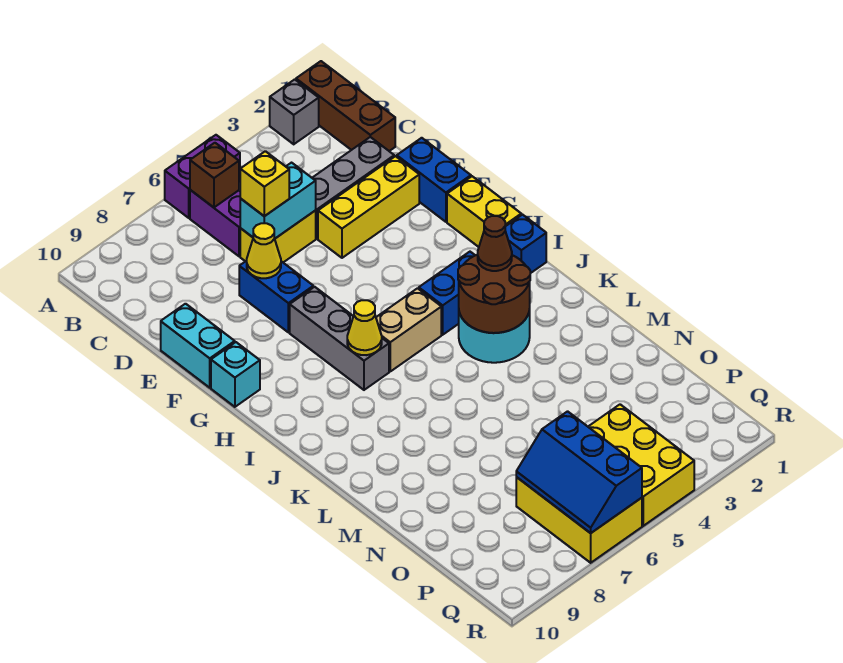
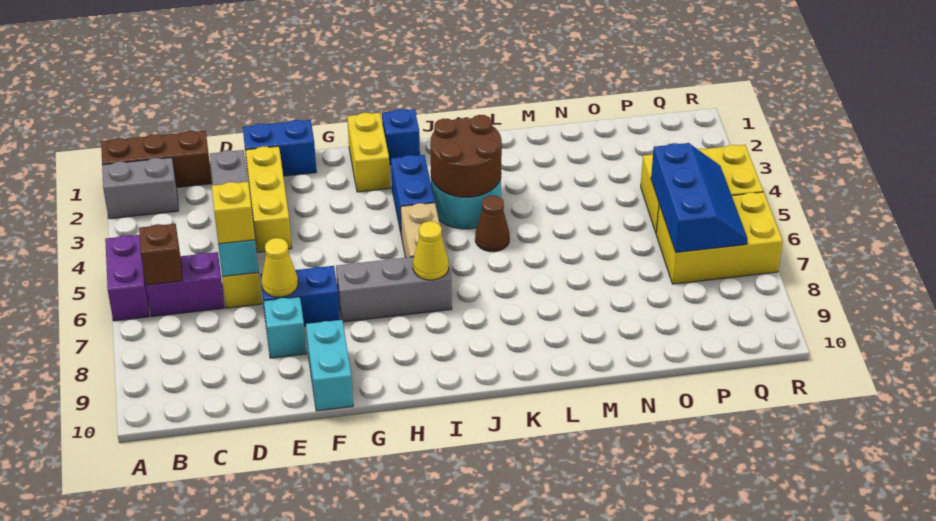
grey brick A2 level 1 -> grey brick A2:B2 level 1
cyan brick E10:F10 level 1 -> cyan brick F9:F10 level 1
yellow brick G1:H1 level 1 -> yellow brick H1:H2 level 1
cyan brick G10 level 1 -> cyan brick E8 level 1
brown cone J3 level 3 -> brown cone K5 level 1
blue slope P6:R7 level 2 top 6 -> blue slope P5:Q7 level 2 top P

